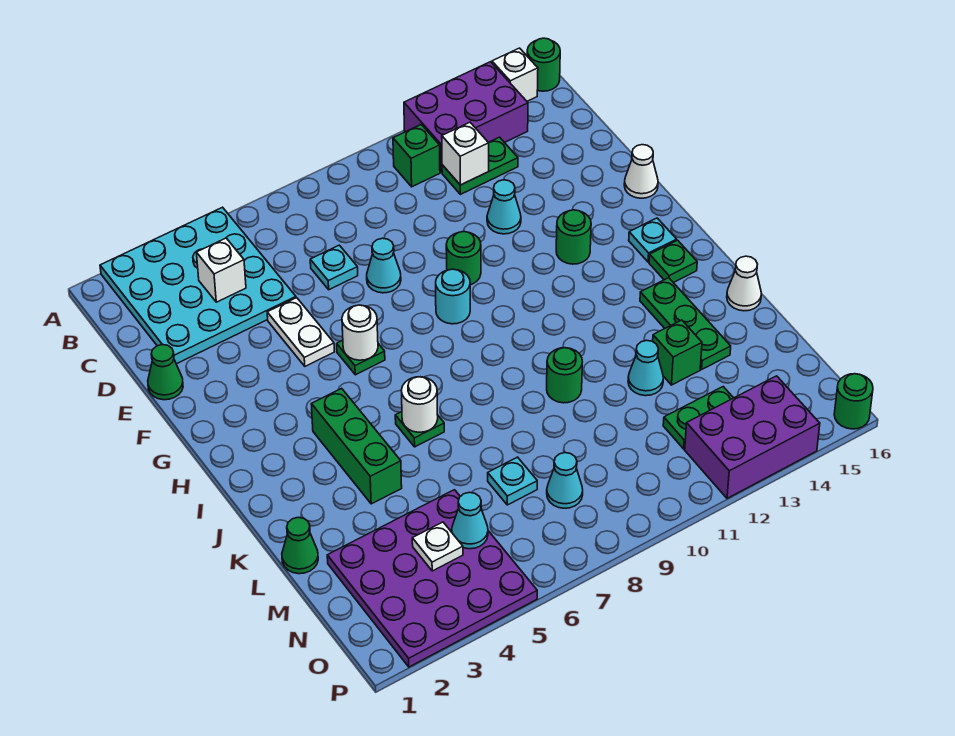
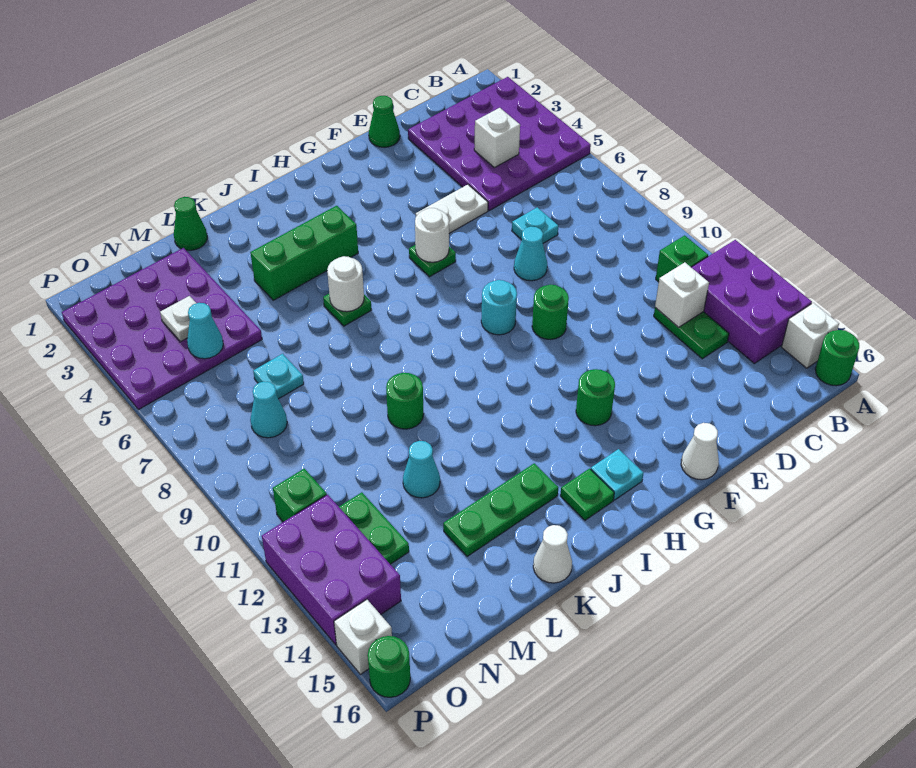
cyan plate A2:D5 level 1 -> purple plate A2:D5 level 1
cyan cone E12 level 1 -> none
green brick L13 level 1 -> green brick O11 level 1
none -> white brick P15 level 1

